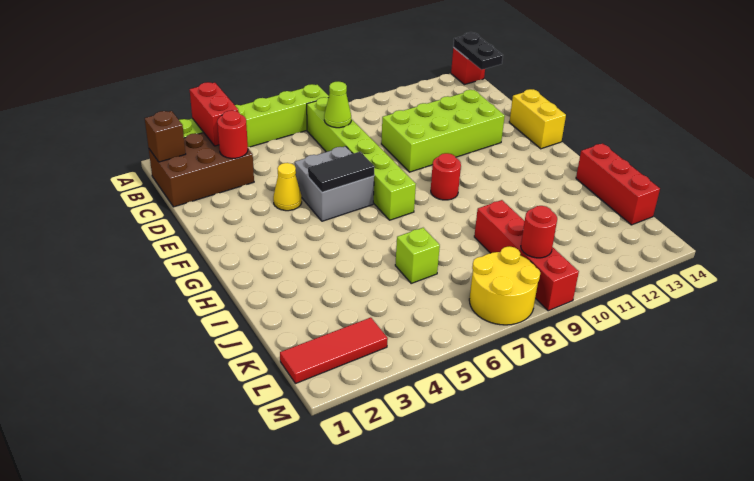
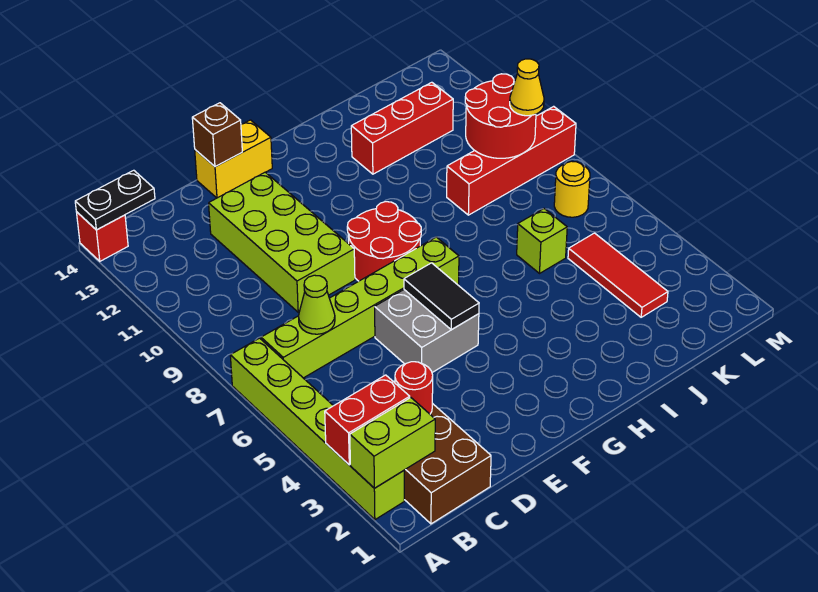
none -> lime brick A2:B2 level 2
brown brick B1 level 2 -> brown brick E14 level 2
yellow cone E4 level 1 -> yellow cone L9 level 3
red round brick G9 level 1 -> red round brick F8:G9 level 1
red brick I14:K14 level 1 -> red brick I12:K12 level 1
red tile L1:L3 level 1 -> red tile K3:K5 level 1
yellow round brick L7:M8 level 1 -> yellow round brick L7 level 1
red round brick L9 level 2 -> red round brick K9:L10 level 2

